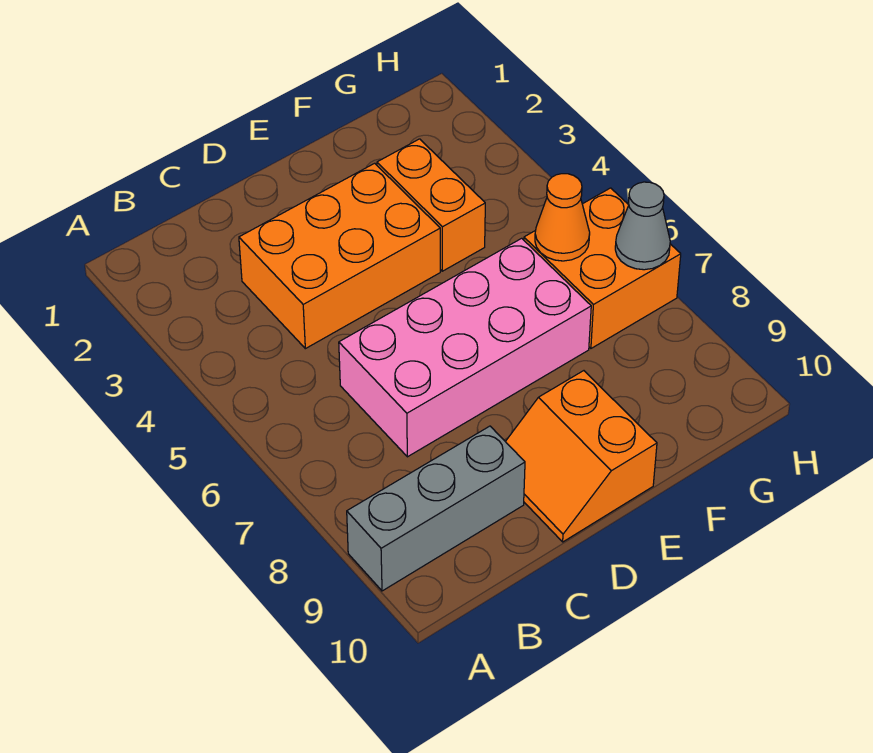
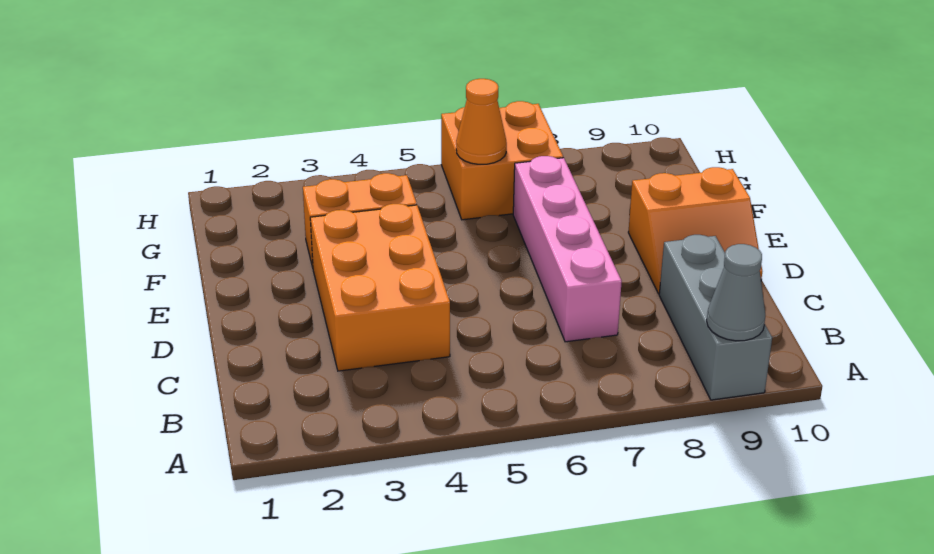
pink brick C6:F7 level 1 -> pink brick C7:F7 level 1
grey cone H7 level 2 -> grey cone A9 level 2

